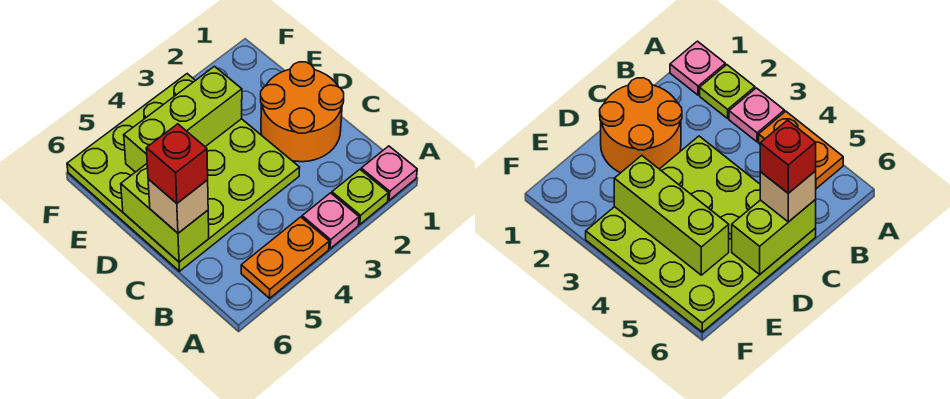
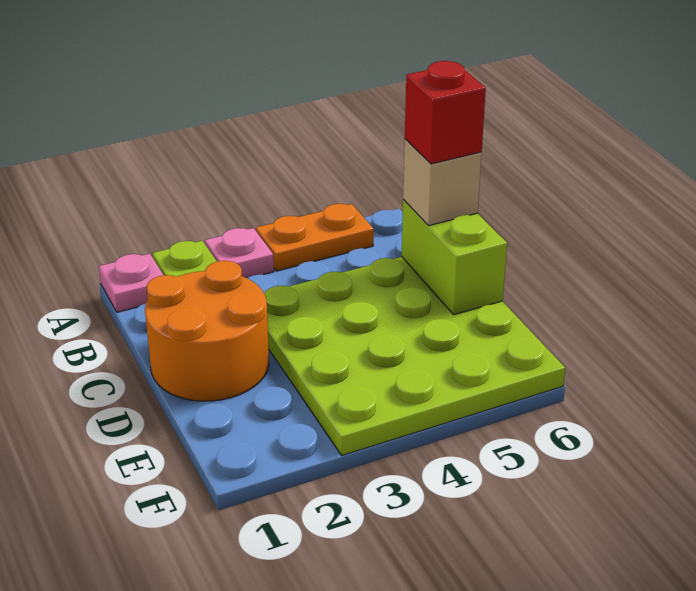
lime brick E3:E5 level 2 -> none

